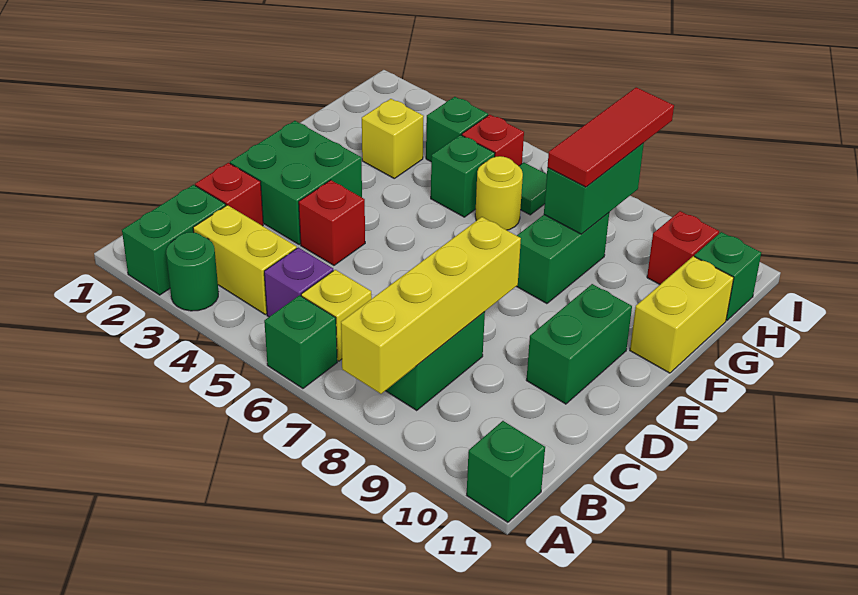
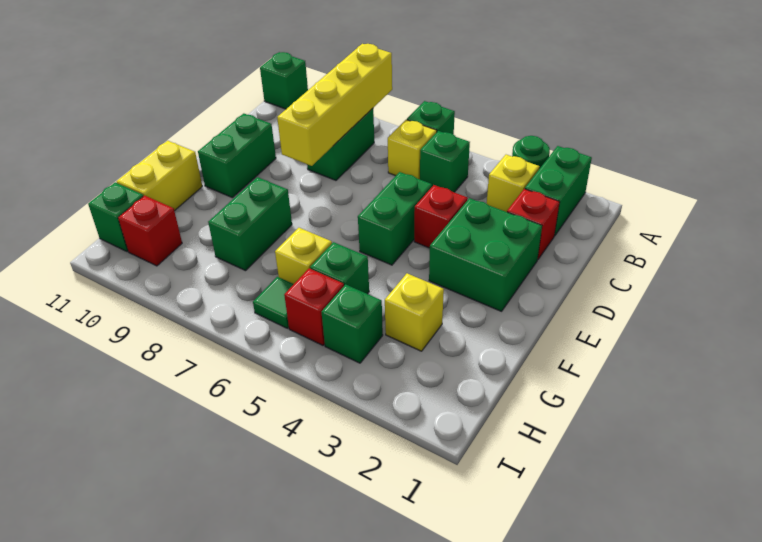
yellow brick B3:B4 level 1 -> yellow brick B3 level 1
purple brick B5 level 1 -> green brick B5 level 1
yellow round brick G6 level 1 -> yellow brick G6 level 1
green brick G8:H8 level 2 -> green brick D5:E5 level 1
red tile G8:I8 level 3 -> none

